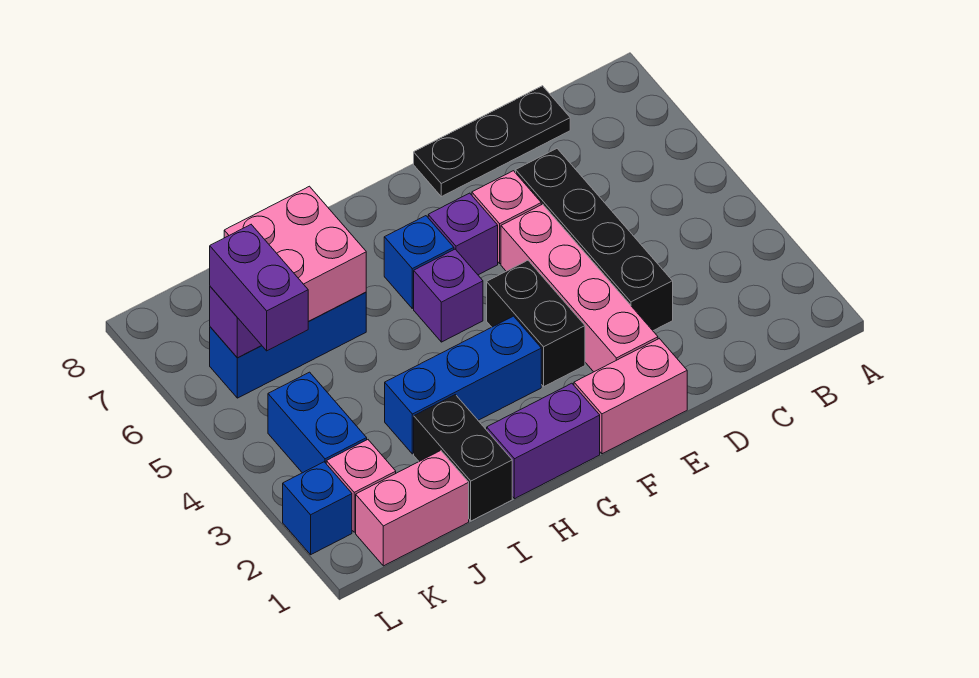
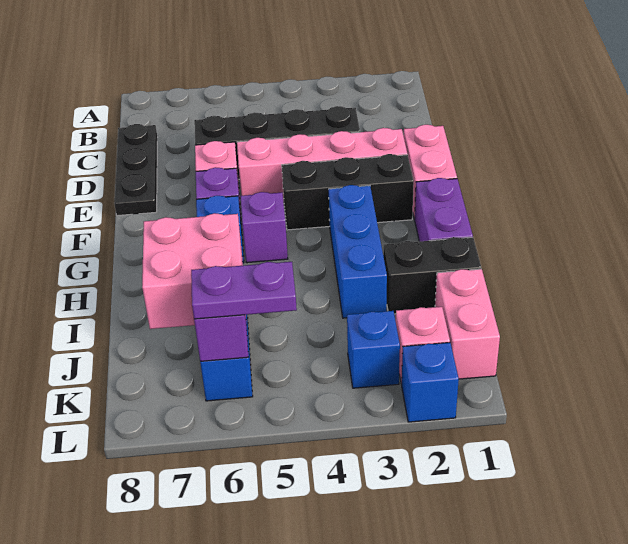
black brick F3:F4 level 1 -> black brick F2:F4 level 1
blue brick K3:K4 level 1 -> blue brick K3 level 1
purple brick K5:K6 level 3 -> purple plate K5:K6 level 3

